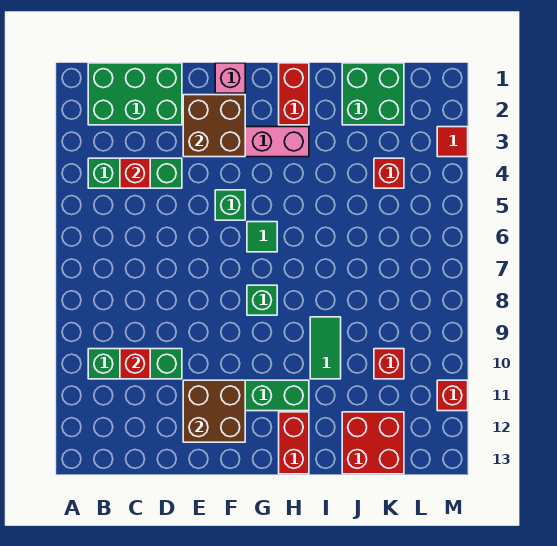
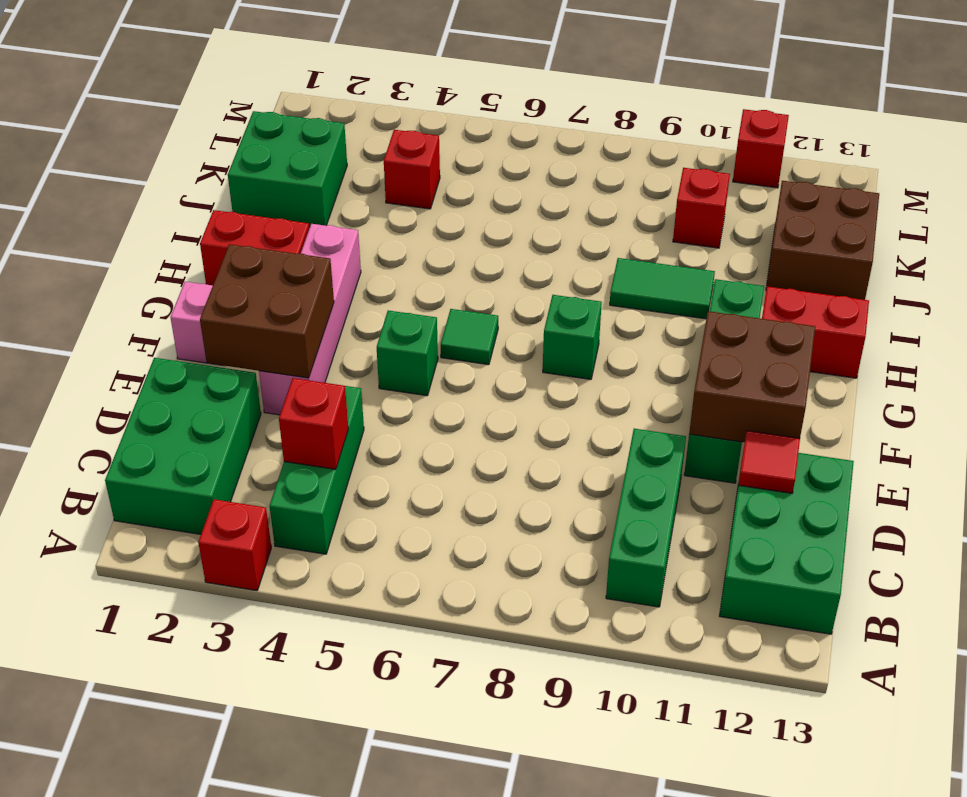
none -> green brick B12:D13 level 1
red brick C10 level 2 -> red brick A3 level 1
red brick J12:K13 level 1 -> brown brick J12:K13 level 1
red tile M3 level 1 -> red tile D12 level 2

